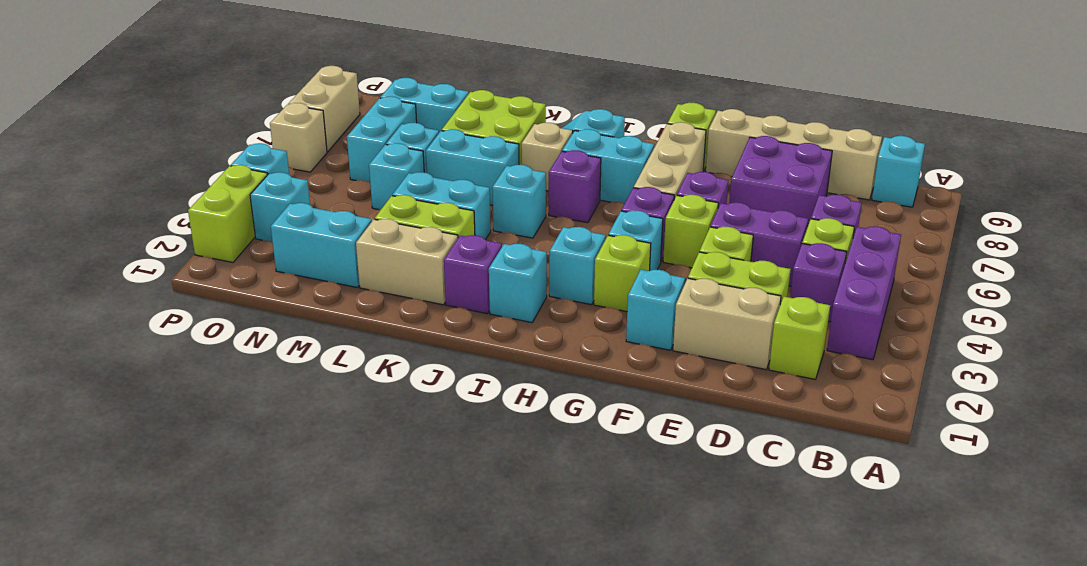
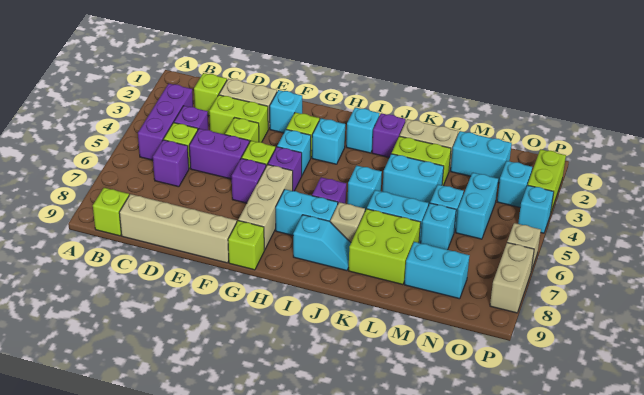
cyan brick B9 level 1 -> lime brick B9 level 1
purple brick D7:E8 level 1 -> none
cyan brick N6:N7 level 1 -> cyan brick N4:N5 level 1

